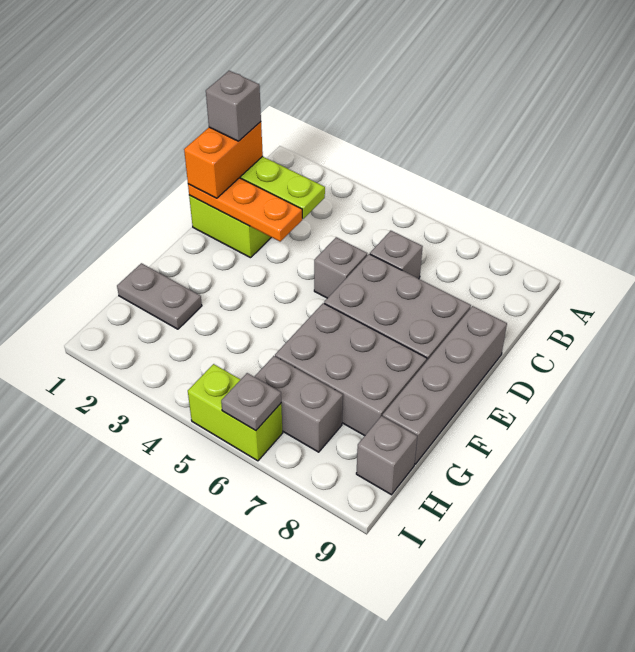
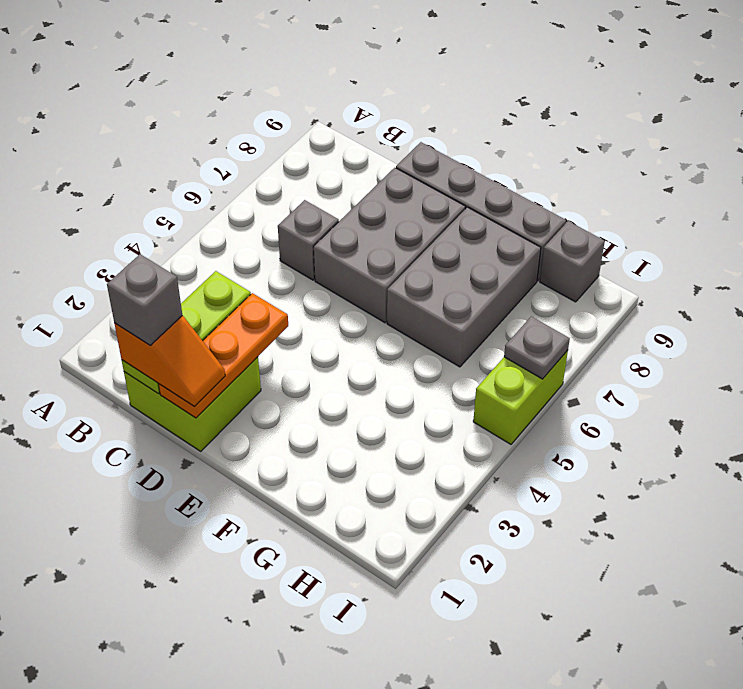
orange brick C1:D1 level 3 -> orange slope C1:D1 level 3 top C
grey brick D5 level 1 -> none
grey plate G1:G2 level 1 -> none
grey brick H6:H7 level 1 -> none

